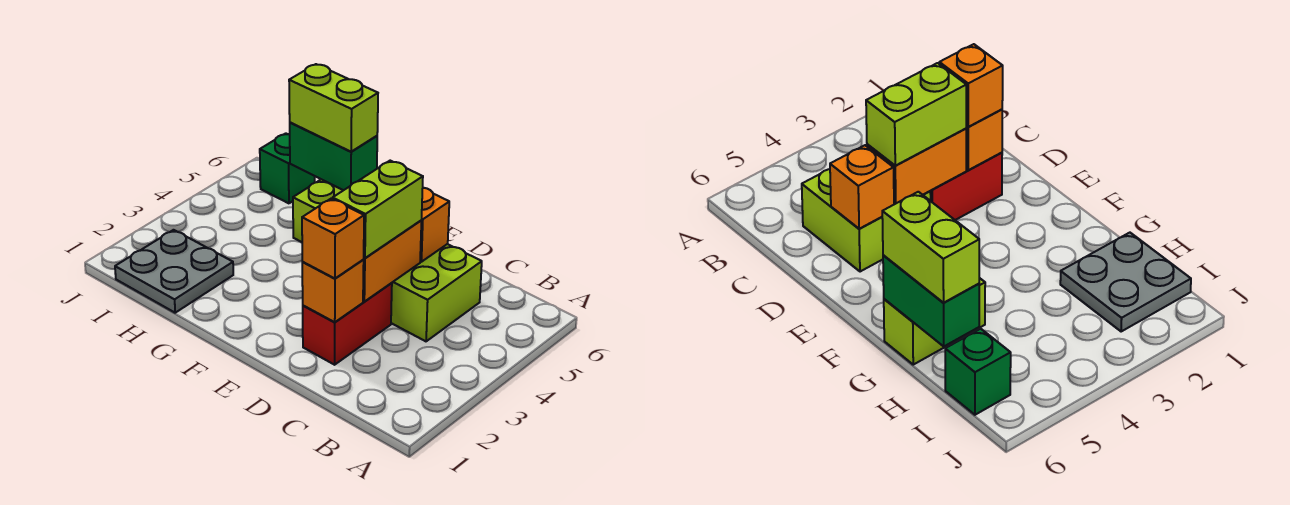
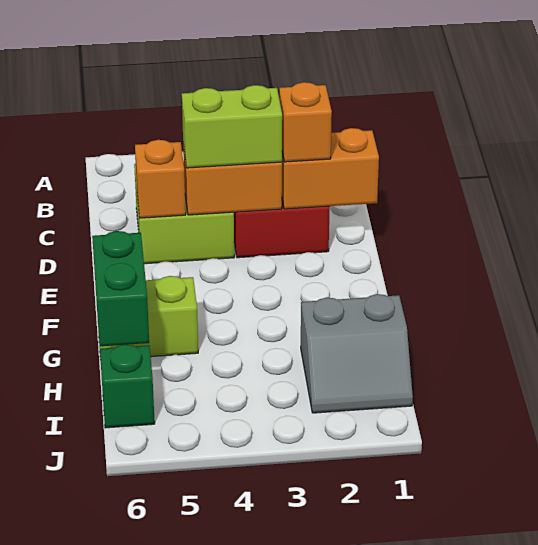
orange brick D2 level 2 -> orange brick D1:D2 level 2
lime brick G6:H6 level 3 -> none
grey plate H1:I2 level 1 -> grey slope H1:I2 level 1 top H

